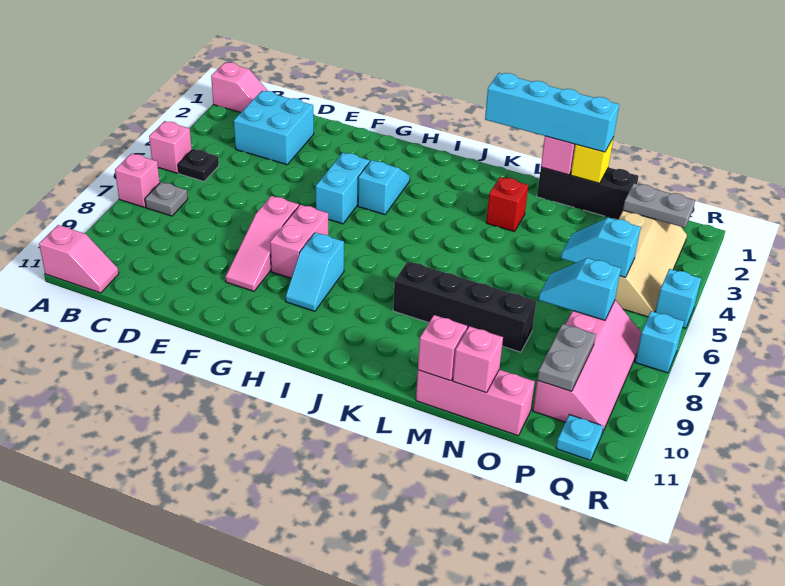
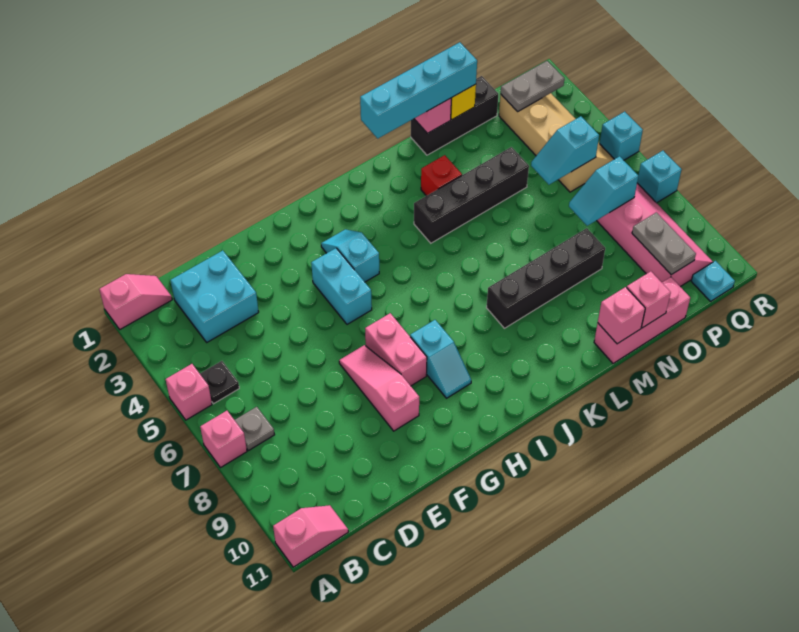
pink slope F7:F9 level 1 top 7 -> pink slope F7:F9 level 1 top 9
none -> black brick K4:N4 level 1

